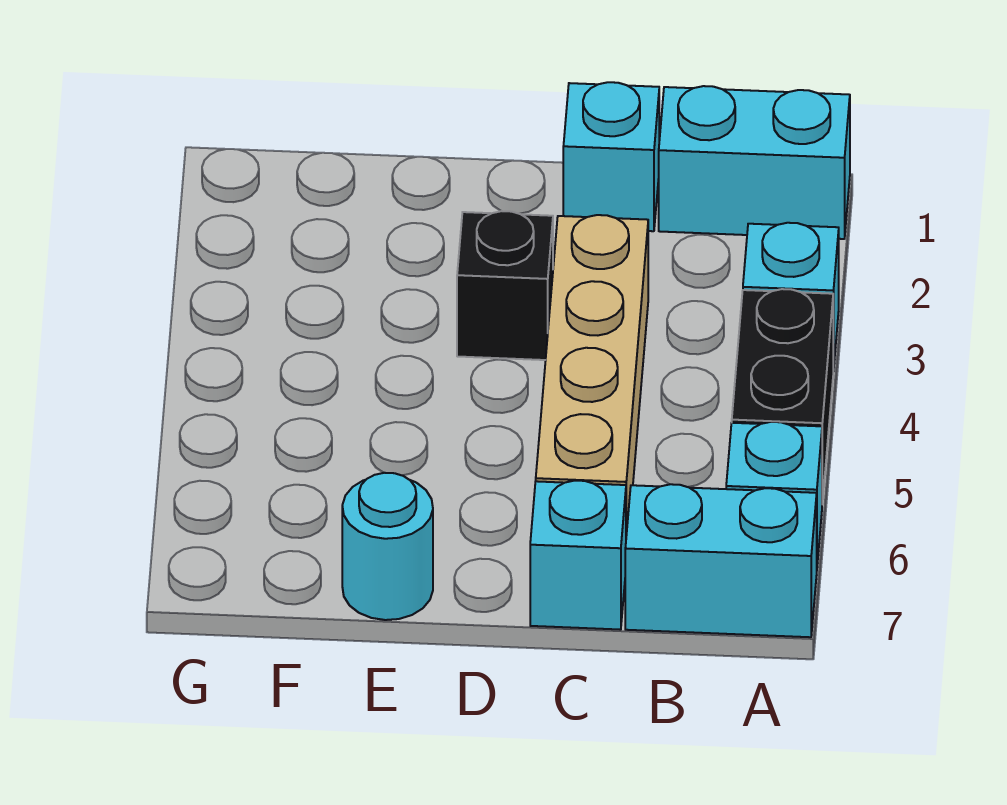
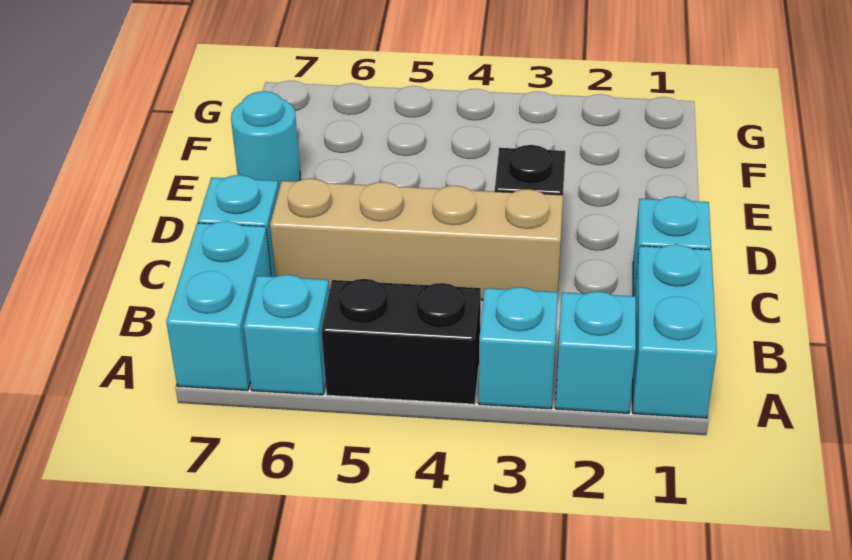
none -> cyan brick A2 level 1

